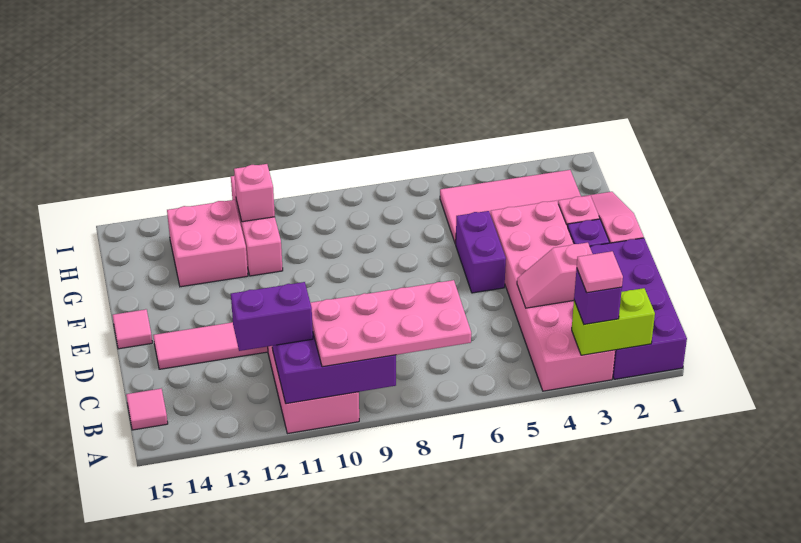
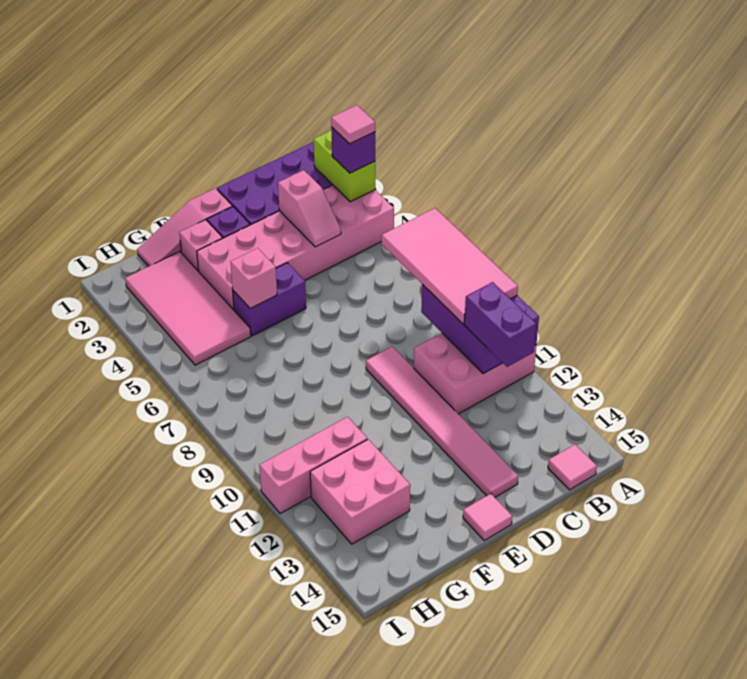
pink plate A7:B10 level 3 -> pink tile A7:B10 level 3
pink brick H11 level 2 -> pink brick F5 level 2

